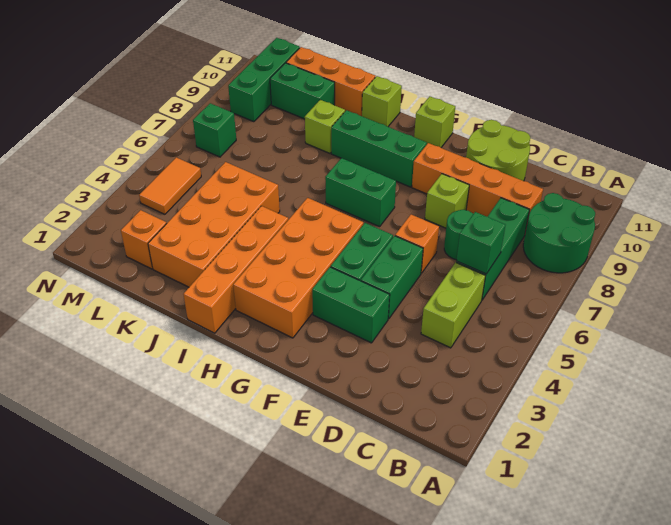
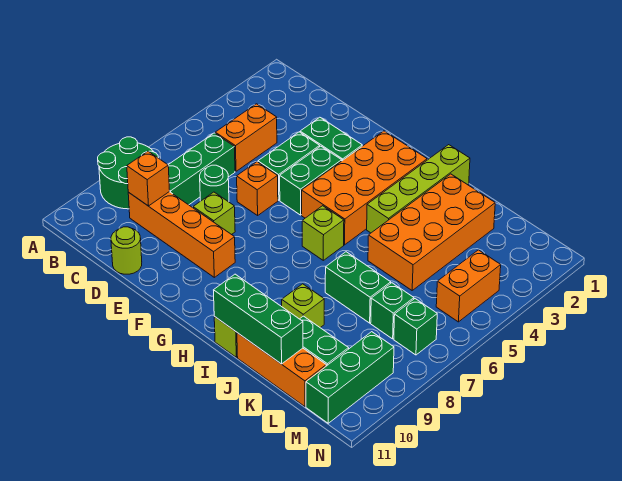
lime brick C4:C5 level 1 -> orange brick C4:C5 level 1
green brick C6 level 2 -> green brick L7 level 1
lime round brick D10:E11 level 1 -> lime round brick D11 level 1
green brick G7:H7 level 1 -> green brick J7:K7 level 1
green brick G9:I9 level 1 -> green brick I11:K11 level 2
lime brick G11 level 1 -> lime brick H6 level 1
orange brick I1:I4 level 1 -> lime brick I1:I4 level 1
orange brick L2 level 1 -> orange brick C9 level 2
orange tile M4:M5 level 1 -> orange brick M4:M5 level 1

